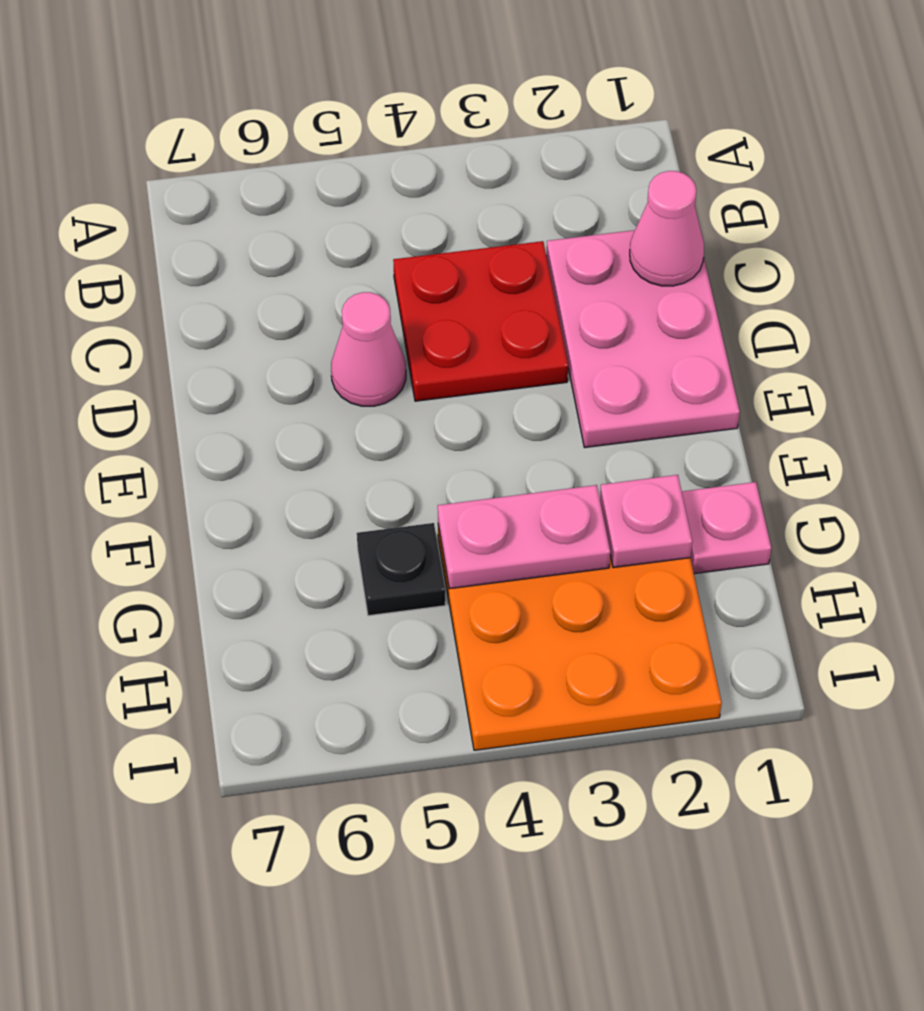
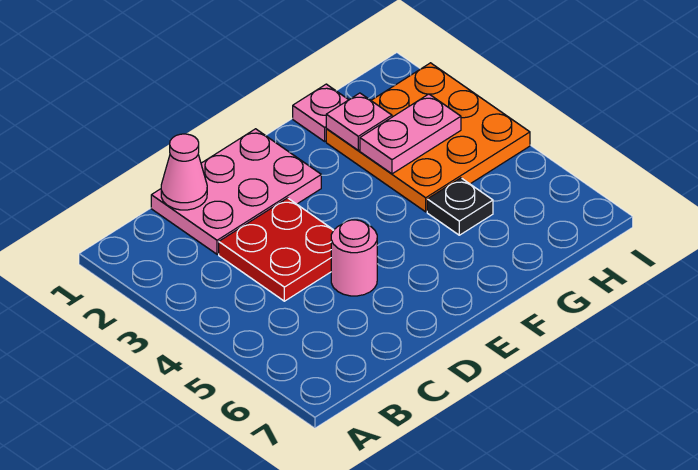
pink cone D5 level 1 -> pink round brick D5 level 1
pink plate G3:G4 level 2 -> pink plate G3:H3 level 2

